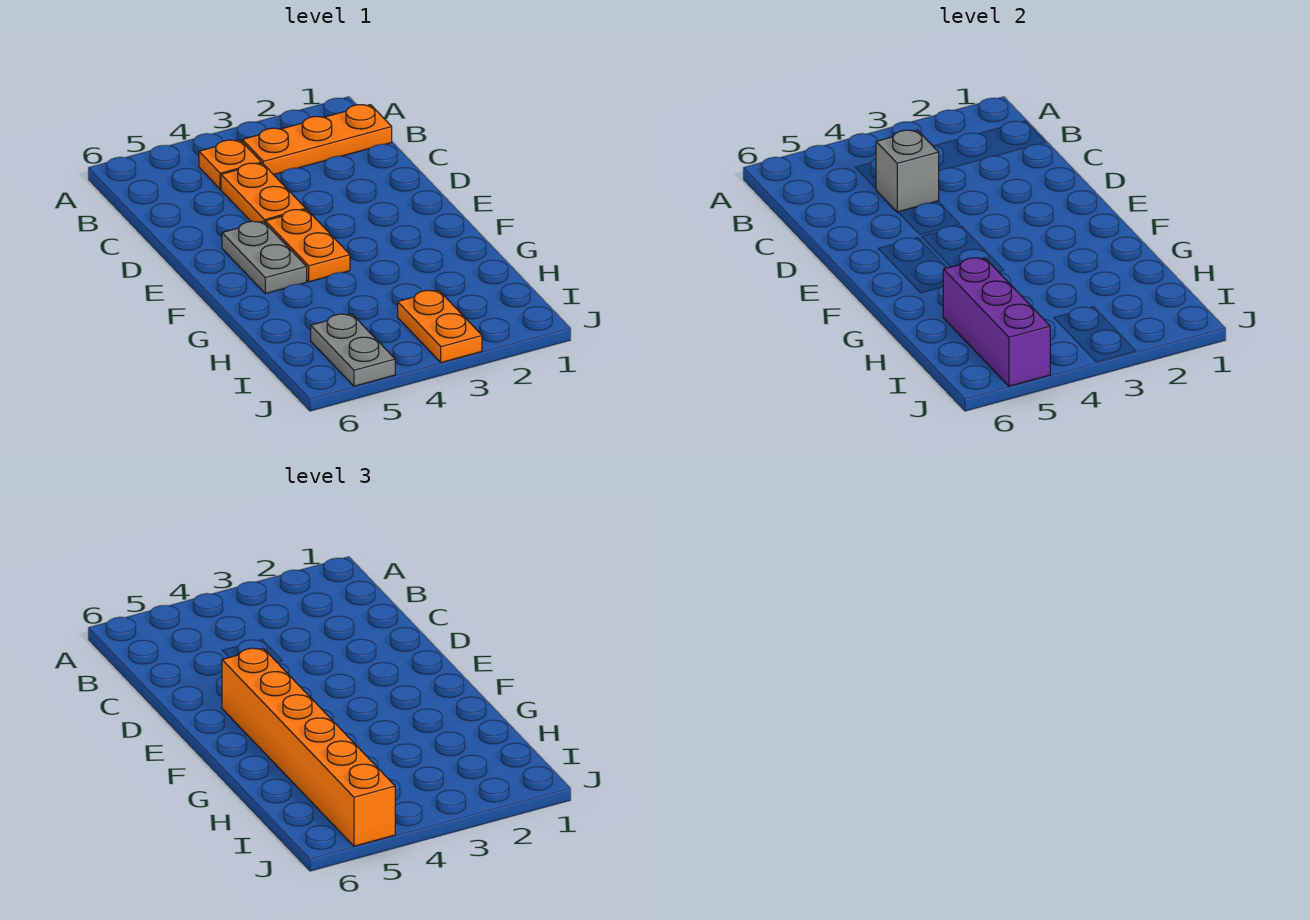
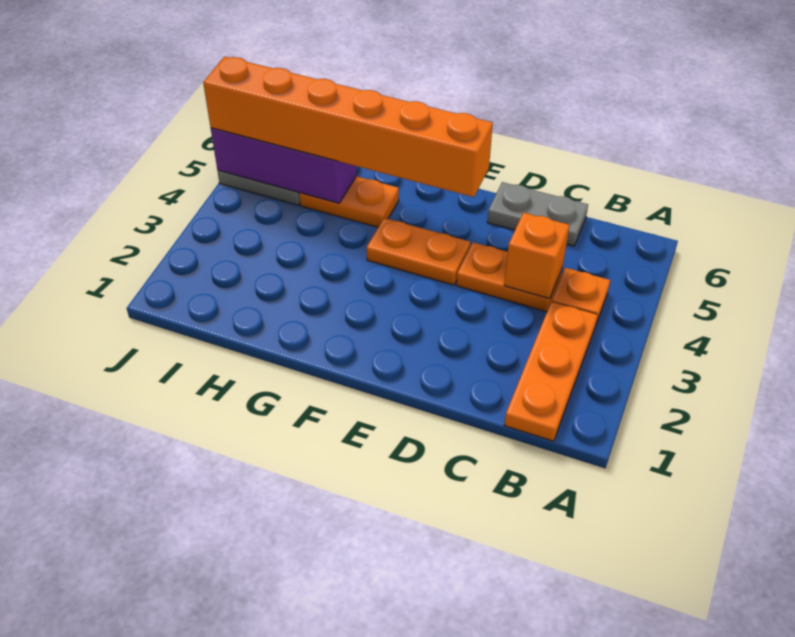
grey brick C4 level 2 -> orange brick C4 level 2
grey plate E5:F5 level 1 -> grey plate C6:D6 level 1
orange plate I3:J3 level 1 -> orange plate G5:H5 level 1

